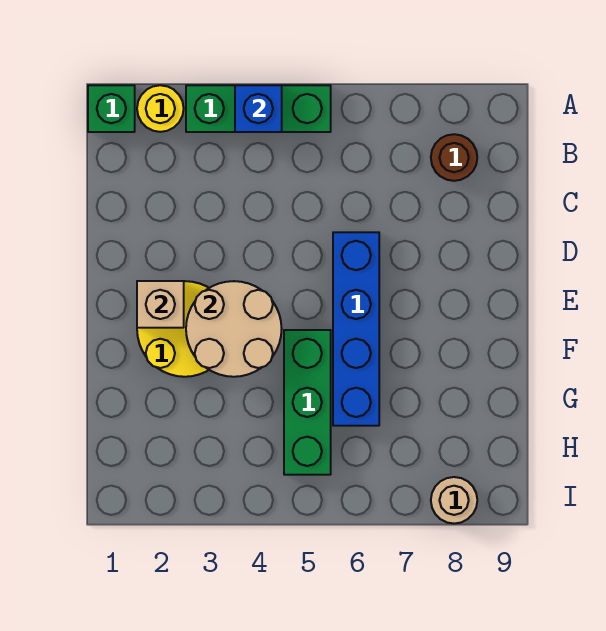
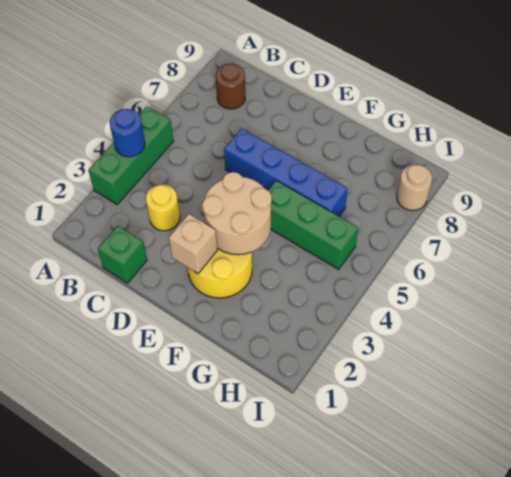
green brick A1 level 1 -> green brick C1 level 1
yellow round brick A2 level 1 -> yellow round brick C3 level 1
blue brick A4 level 2 -> blue round brick A4 level 2

